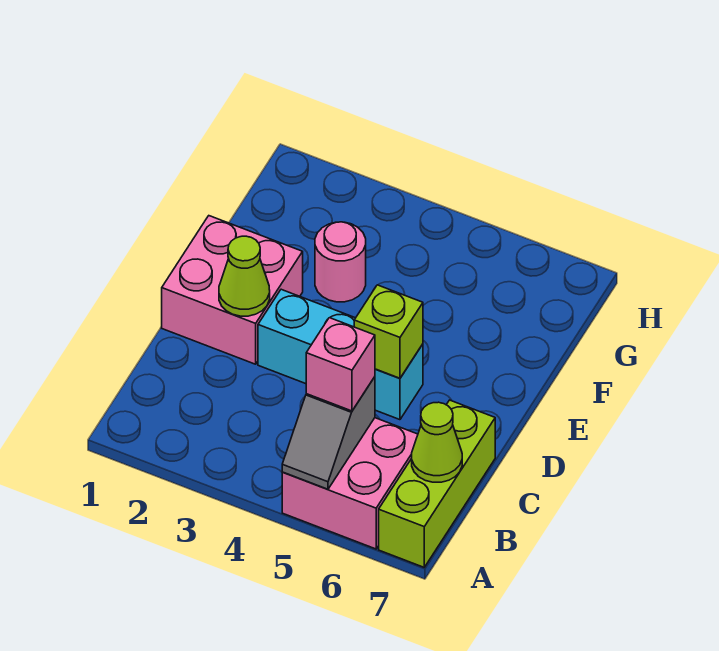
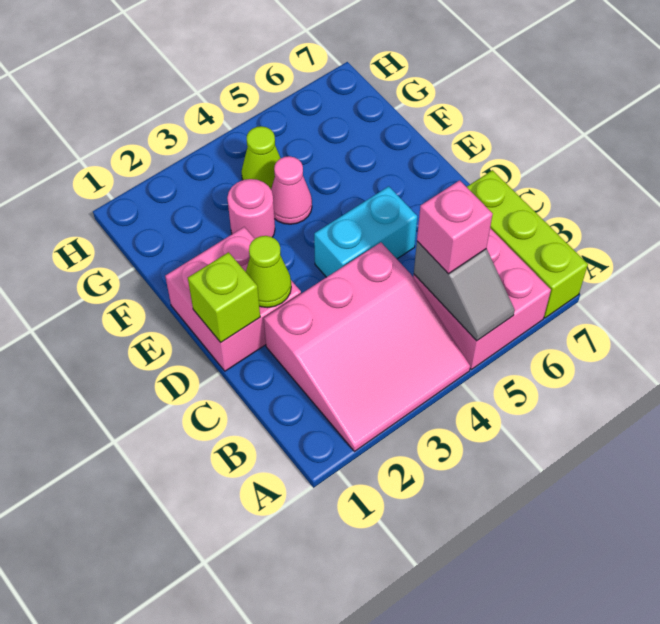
none -> pink slope A2:C4 level 1 top C
lime cone B7 level 2 -> lime cone G4 level 1
cyan brick D3:D5 level 1 -> cyan brick D4:D5 level 1
lime brick D5 level 2 -> lime brick D1 level 2
none -> pink cone F4 level 1

